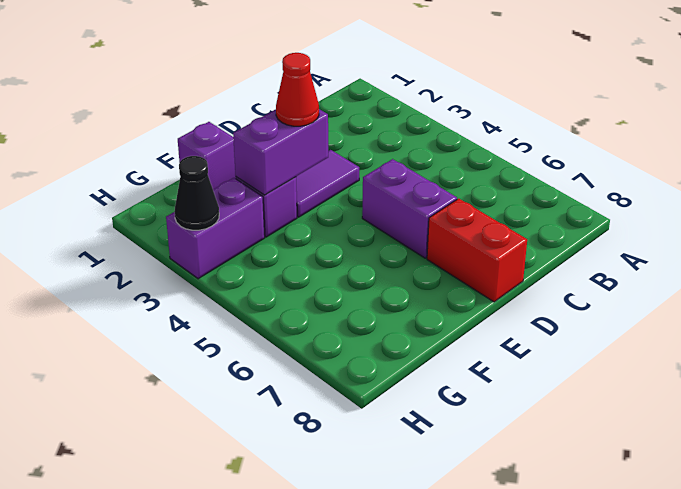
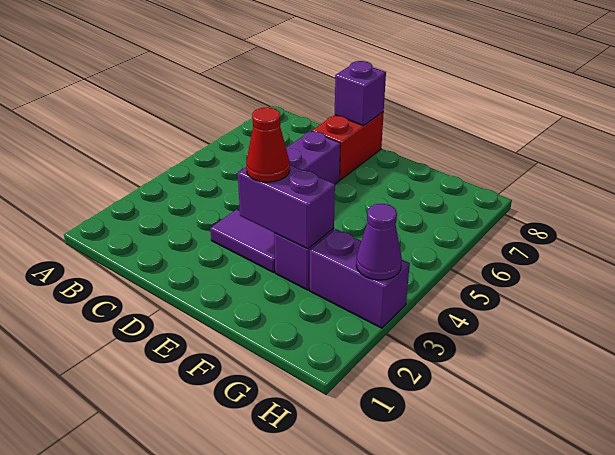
purple brick F1 level 1 -> purple brick D8 level 2
black cone H3 level 2 -> purple cone H3 level 2

